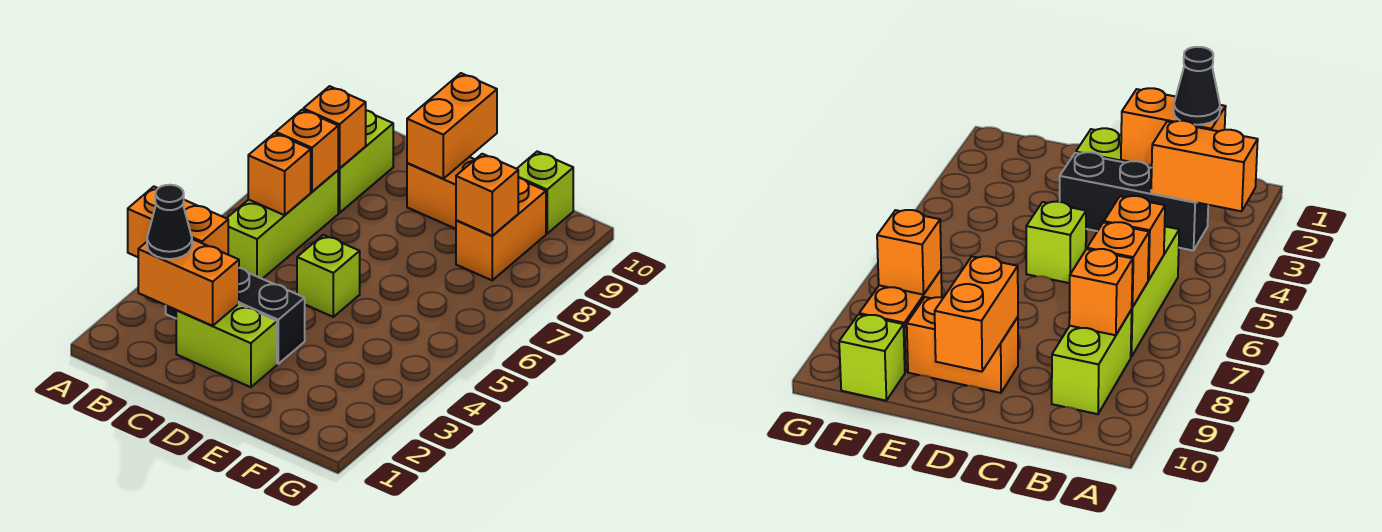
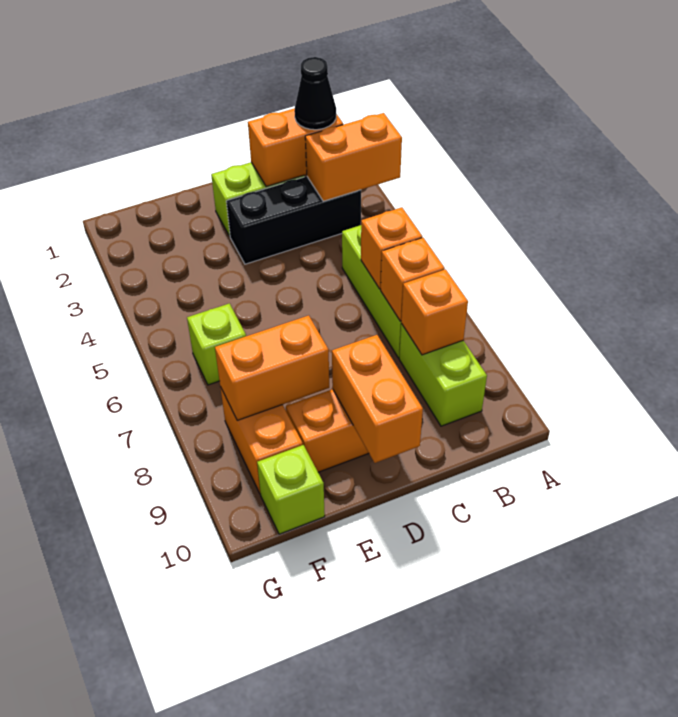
lime brick D5 level 1 -> lime brick F6 level 1
orange brick F8 level 2 -> orange brick E8:F8 level 2

